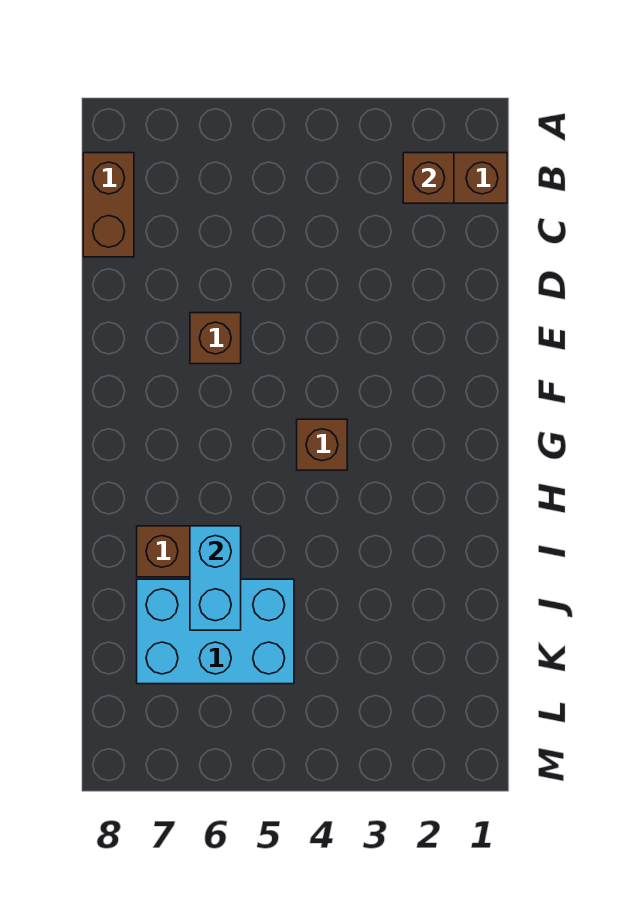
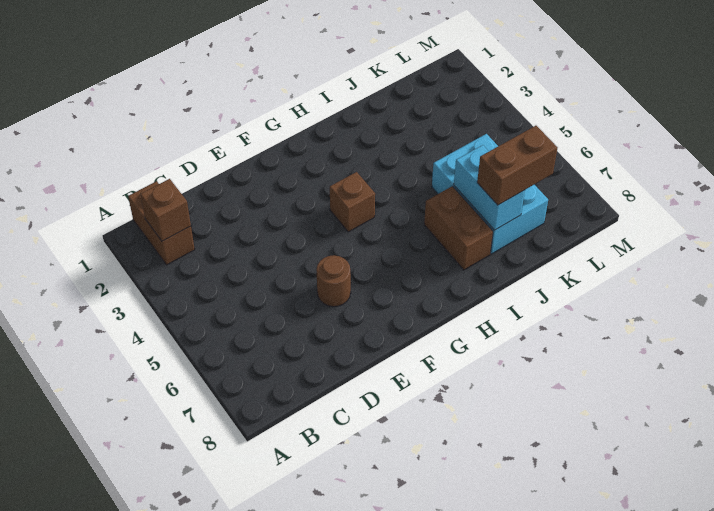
brown brick B8:C8 level 1 -> brown brick J7:K7 level 3
brown brick E6 level 1 -> brown round brick E6 level 1
cyan brick I6:J6 level 2 -> cyan brick J6:J7 level 2

